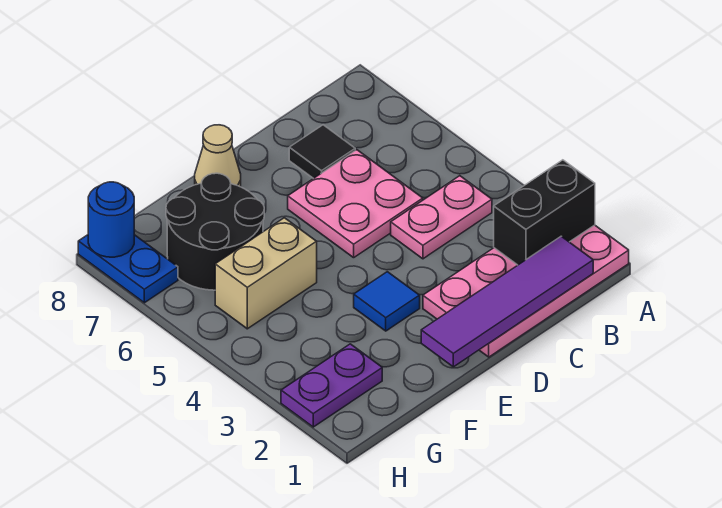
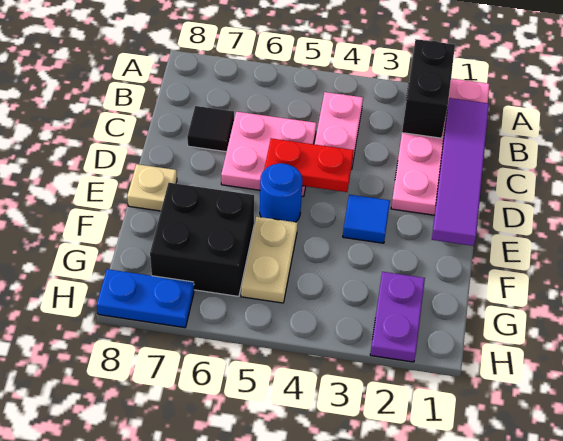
none -> red plate D4:D5 level 2
tan cone E8 level 1 -> tan plate E8 level 1
tan brick F5:G5 level 1 -> tan plate F5:G5 level 1
black round brick F6:G7 level 1 -> black brick F6:G7 level 1
blue round brick H8 level 2 -> blue round brick E5 level 1

